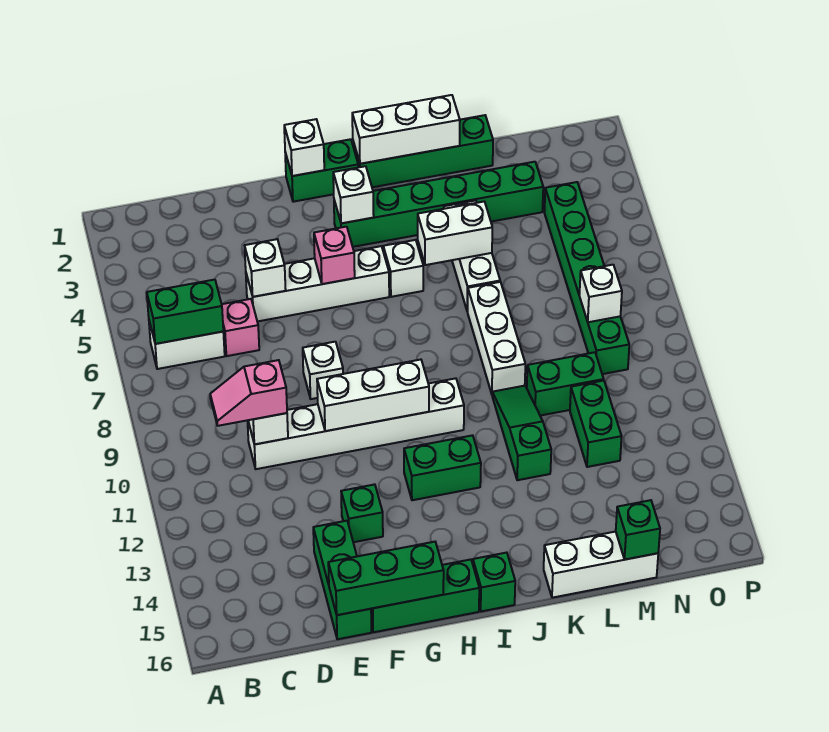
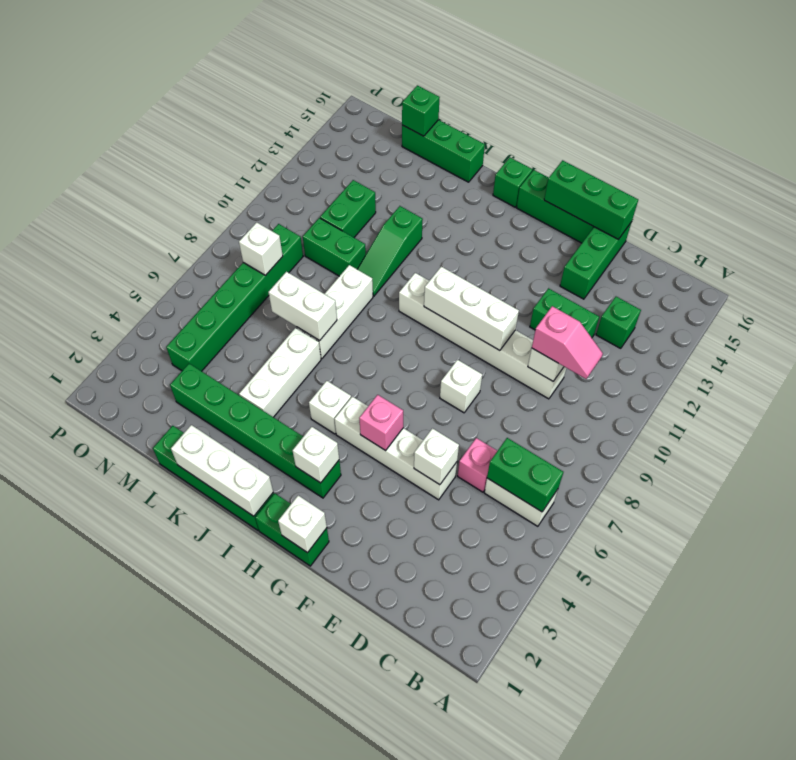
green brick F13 level 1 -> green brick C13 level 1
green brick H12:I12 level 1 -> green brick D12:E12 level 1
white brick J5:K5 level 2 -> white brick K7:L7 level 2
white brick K16:M16 level 1 -> green brick K16:M16 level 1

